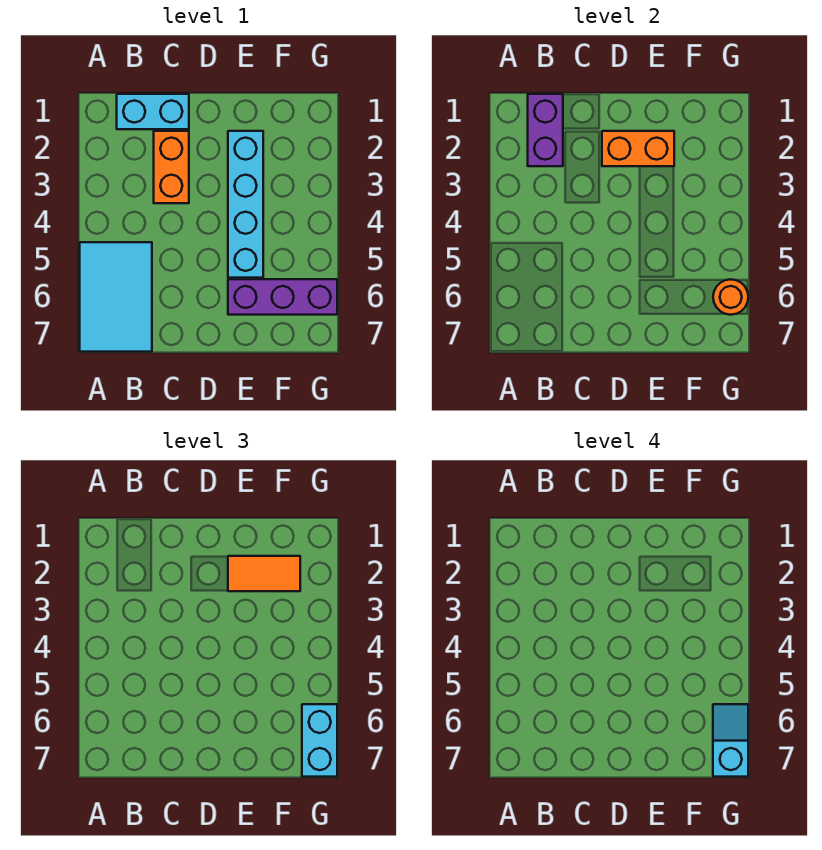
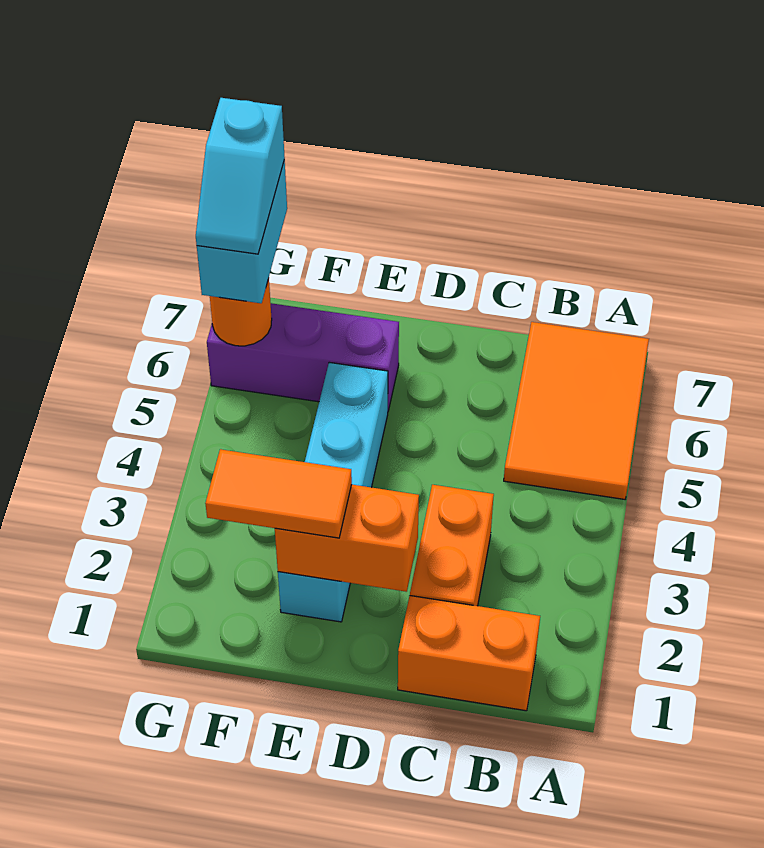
cyan tile A5:B7 level 1 -> orange tile A5:B7 level 1
cyan brick B1:C1 level 1 -> orange brick B1:C1 level 1
purple brick B1:B2 level 2 -> none

